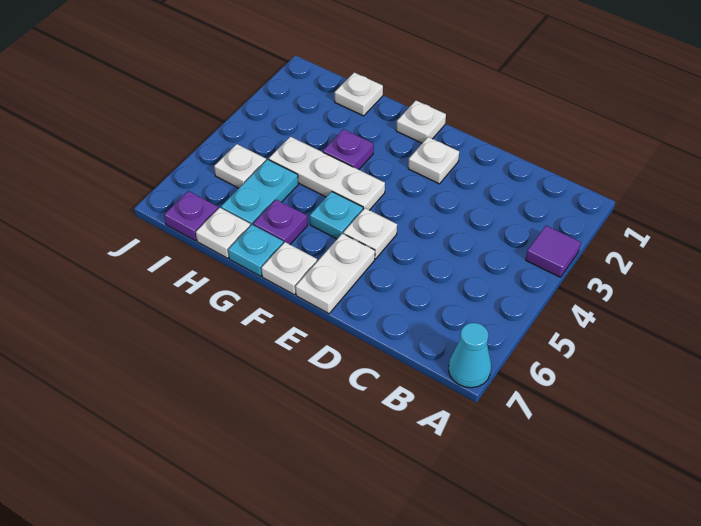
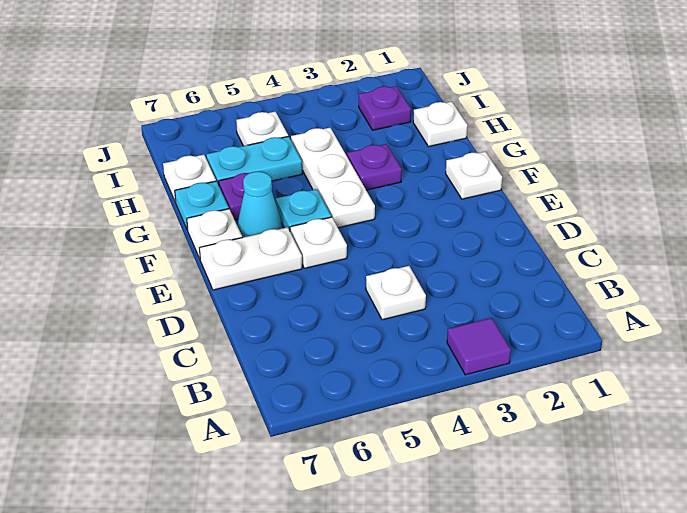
cyan cone A7 level 1 -> cyan cone F6 level 1
white plate E2 level 1 -> white plate C4 level 1
purple plate I7 level 1 -> purple plate I2 level 1

